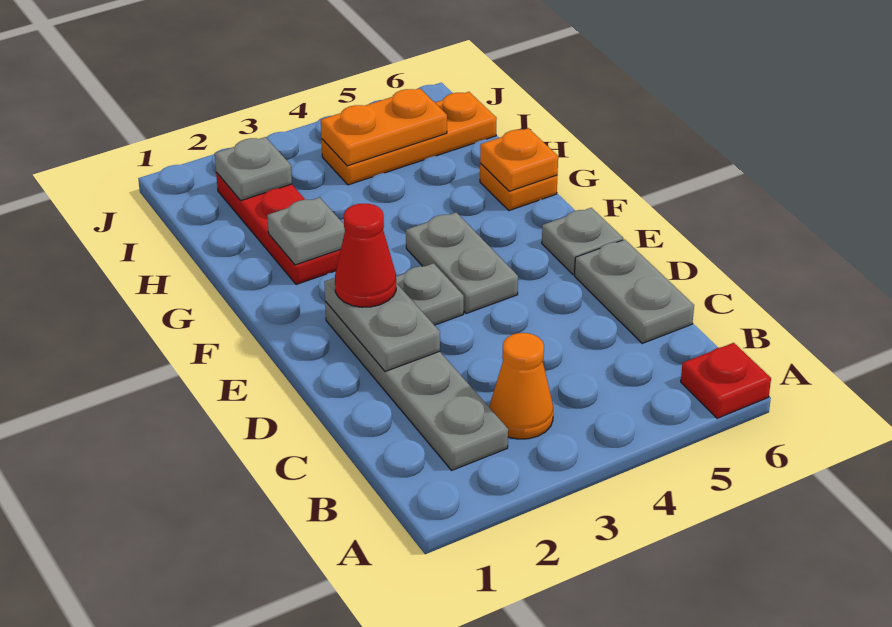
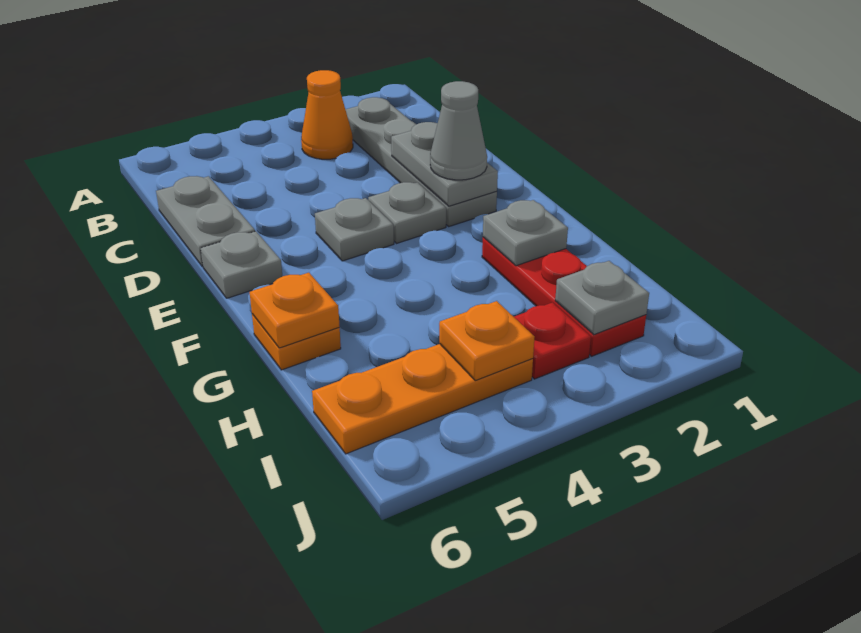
red plate A6 level 1 -> red plate I3 level 1
red cone E2 level 3 -> grey cone E2 level 3
grey plate E4:F4 level 1 -> grey plate E4 level 1
orange plate I4:I5 level 2 -> orange plate I4 level 2

